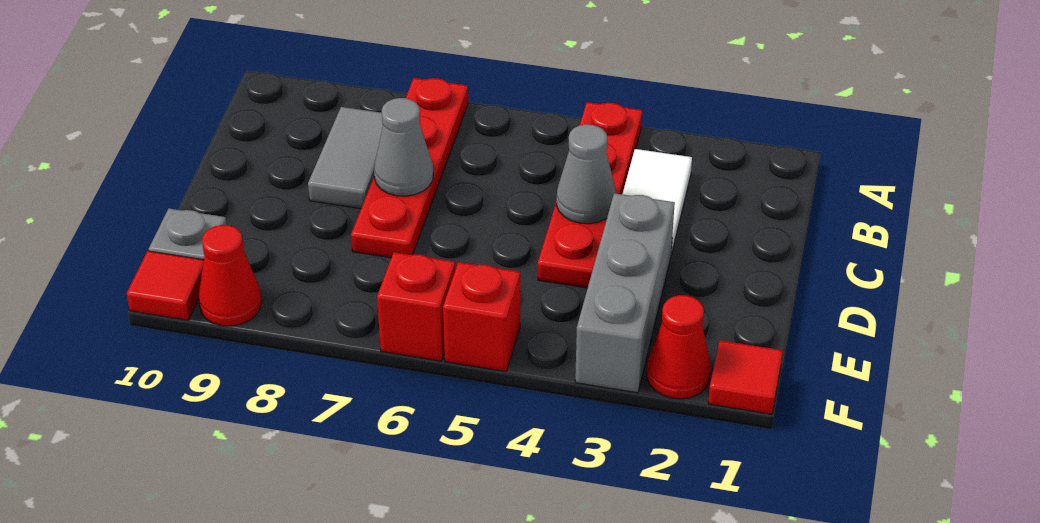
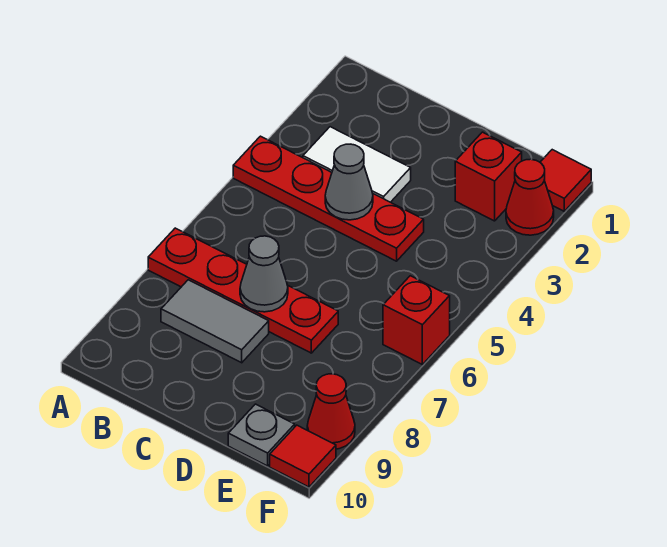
grey brick D3:F3 level 1 -> none
red brick F5 level 1 -> red brick E2 level 1

